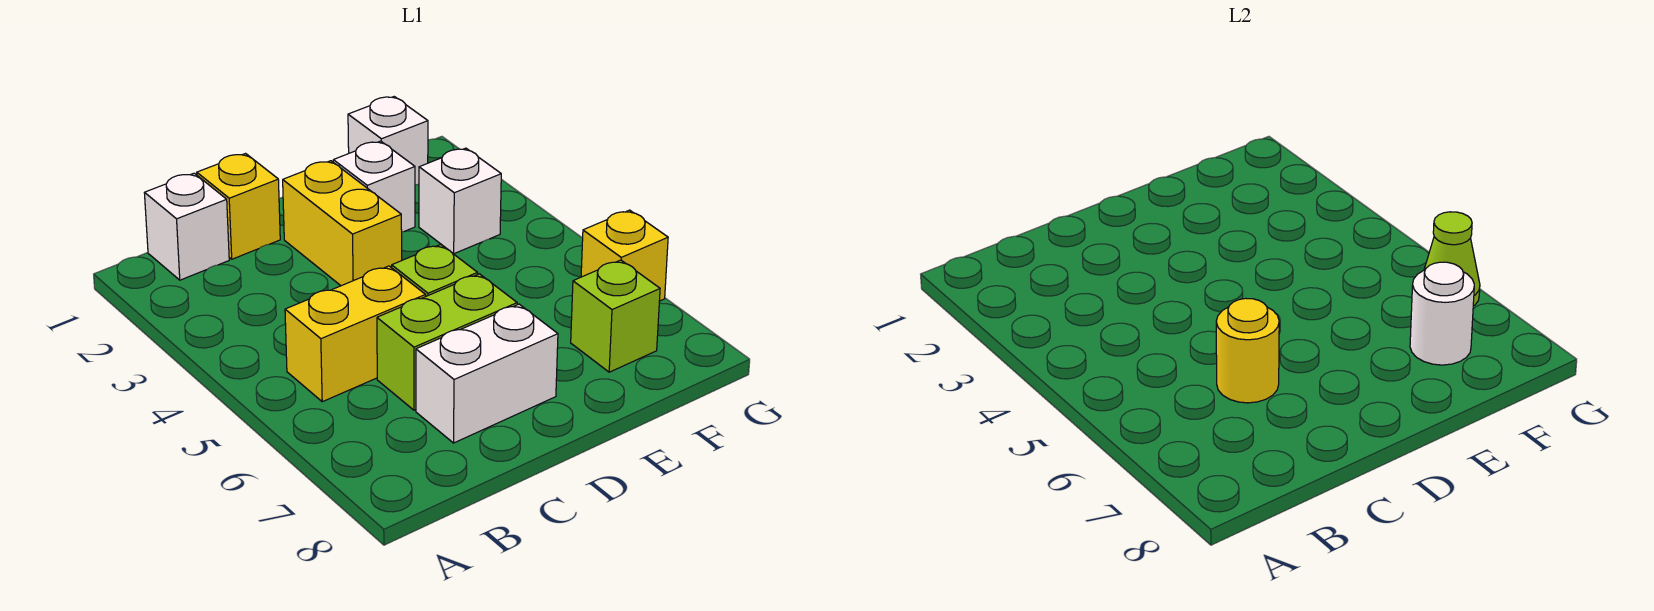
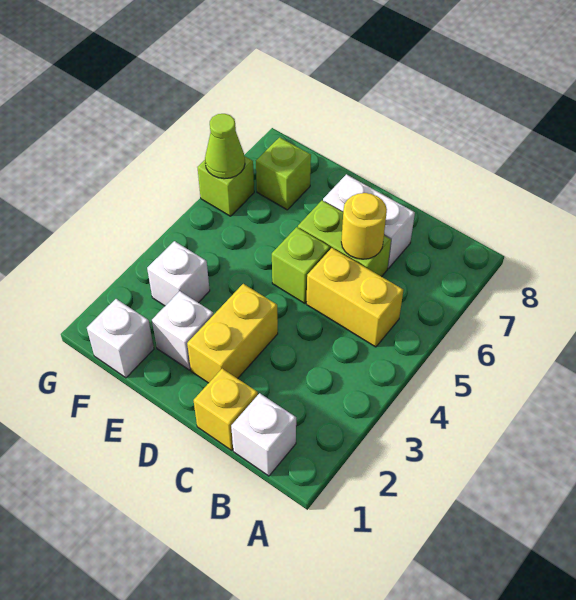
white round brick F7 level 2 -> none
yellow brick G6 level 1 -> lime brick G6 level 1

